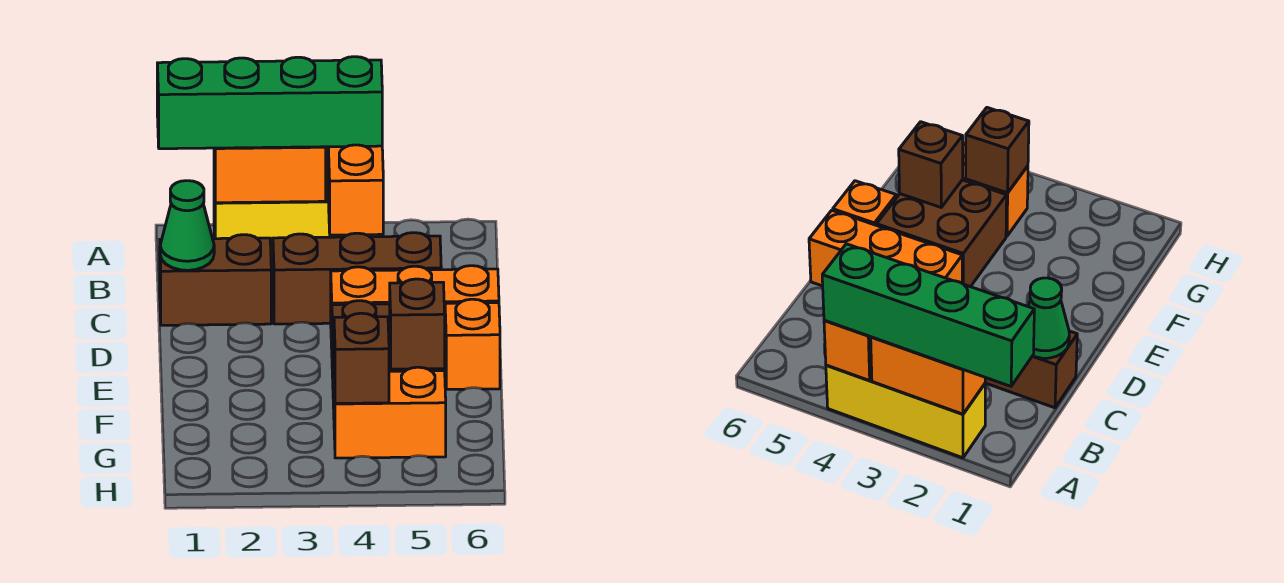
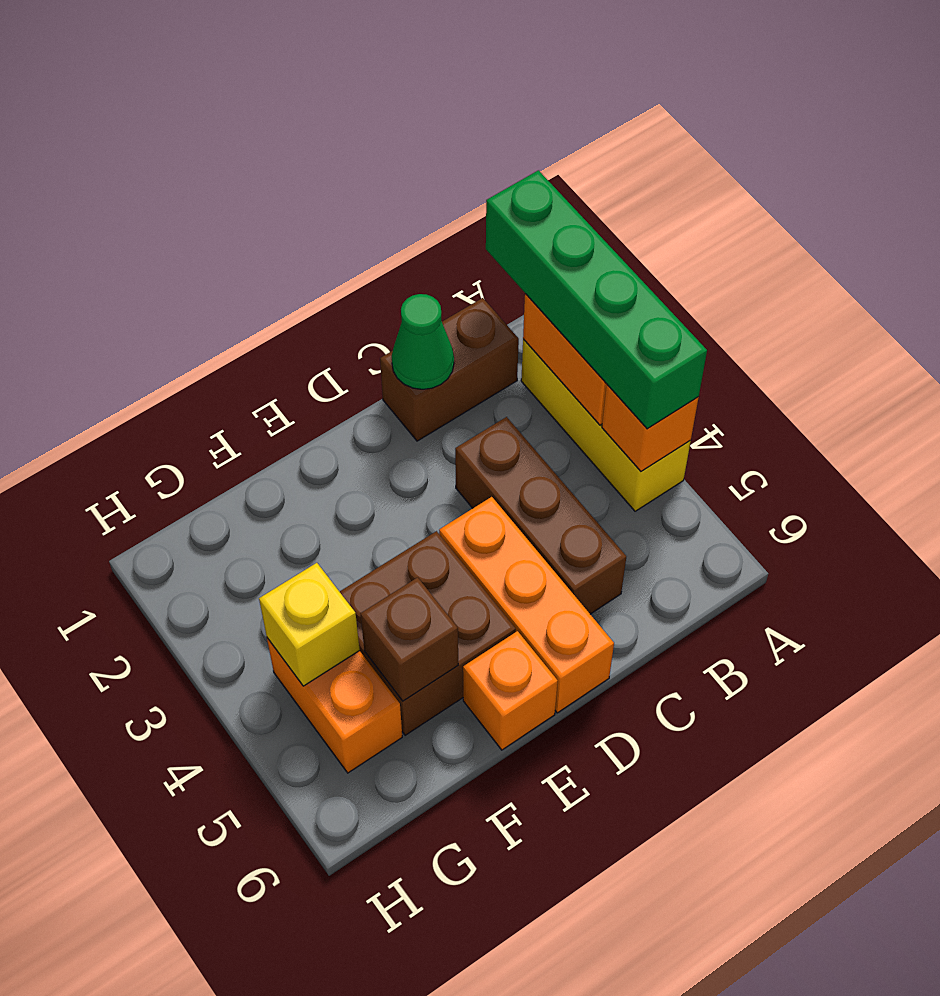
orange brick A4:B4 level 2 -> orange brick A4 level 2
brown brick C1:C2 level 1 -> brown brick B1:C1 level 1
brown brick G4 level 2 -> yellow brick G4 level 2

